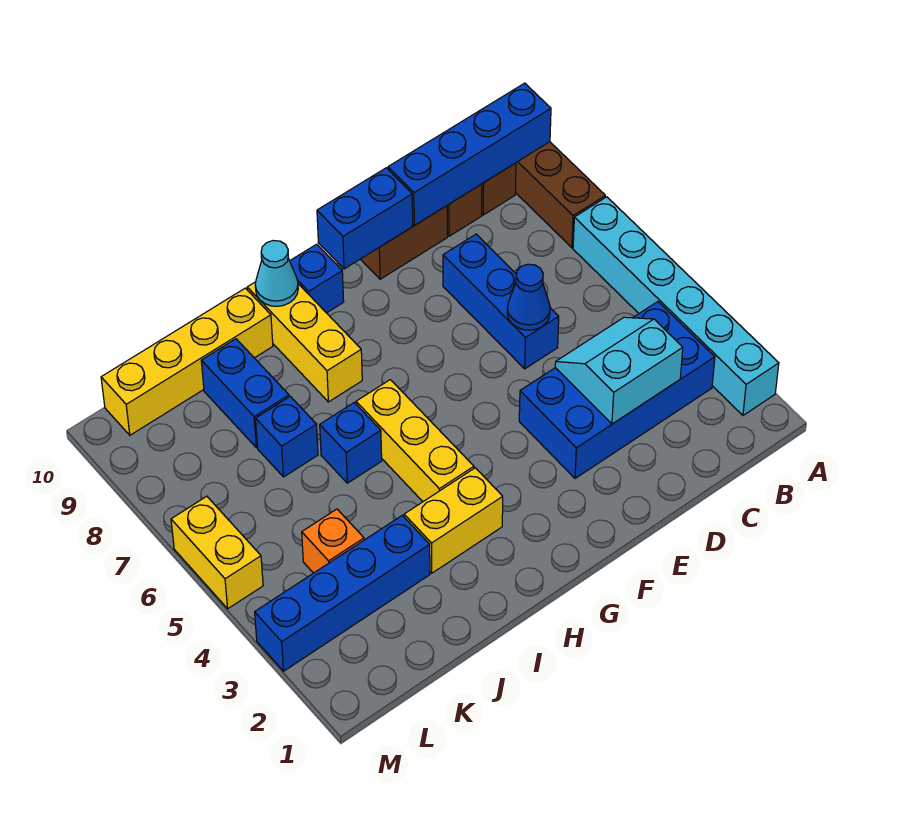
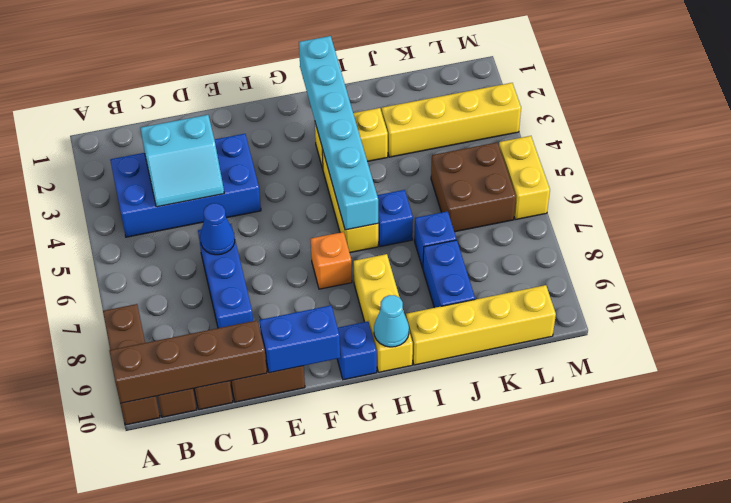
cyan brick A2:A7 level 1 -> cyan brick H1:H6 level 2
blue brick A10:D10 level 2 -> brown brick A10:D10 level 2
blue brick J3:M3 level 1 -> yellow brick J3:M3 level 1
orange brick K4 level 1 -> orange brick G7 level 1
none -> brown brick K5:L6 level 1

